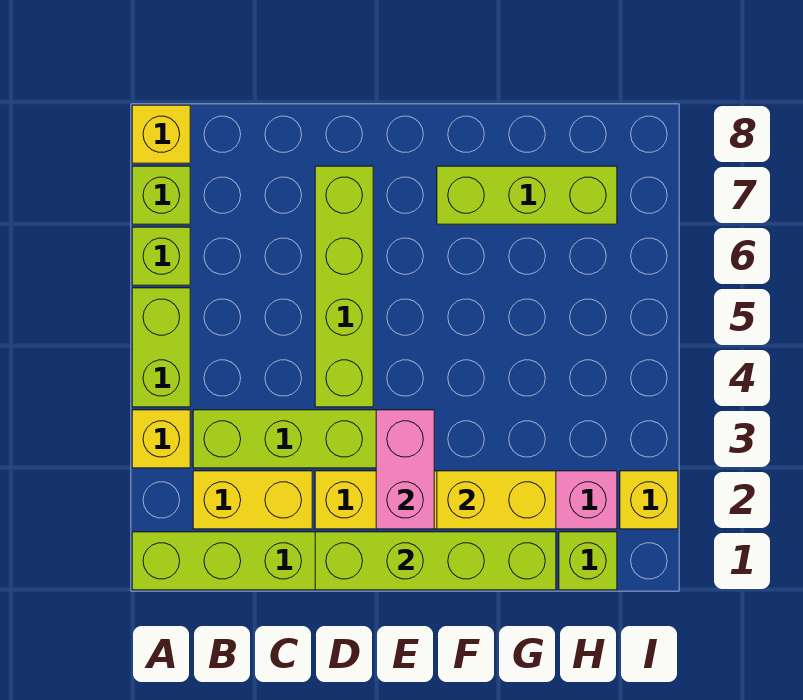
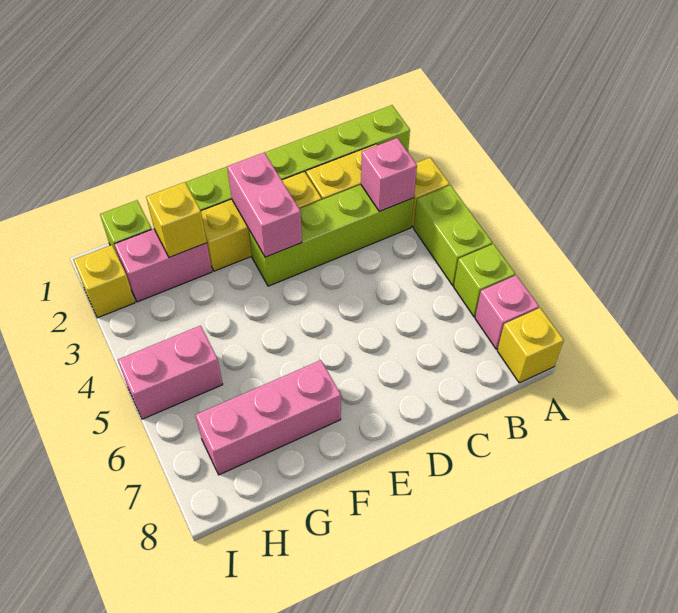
lime brick A7 level 1 -> pink brick A7 level 1
none -> pink brick B3 level 2
lime brick D1:G1 level 2 -> none
lime brick D4:D7 level 1 -> none
yellow brick F2:G2 level 2 -> yellow brick G2 level 2
lime brick F7:H7 level 1 -> pink brick F7:H7 level 1
none -> pink brick H5:I5 level 1

